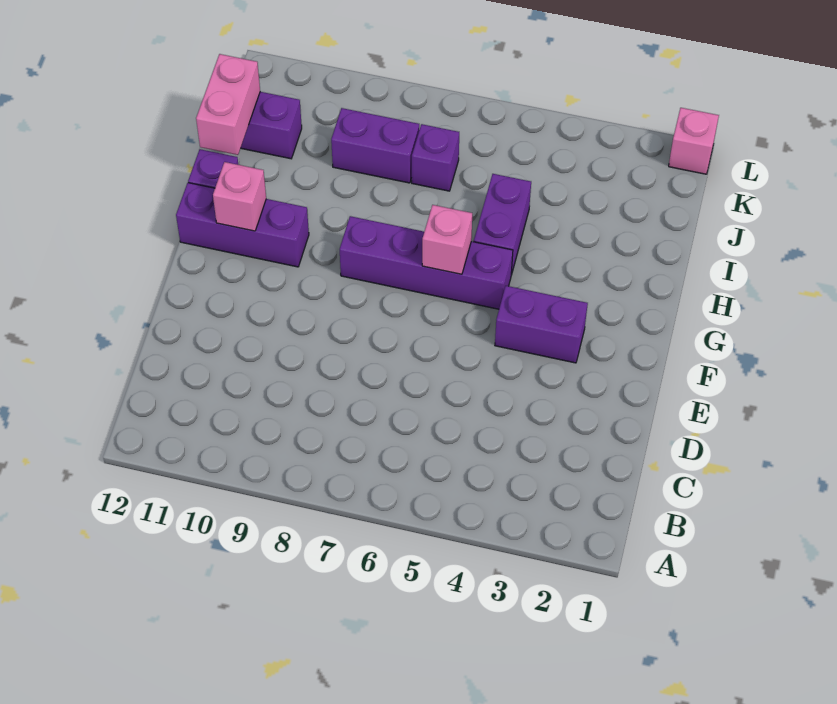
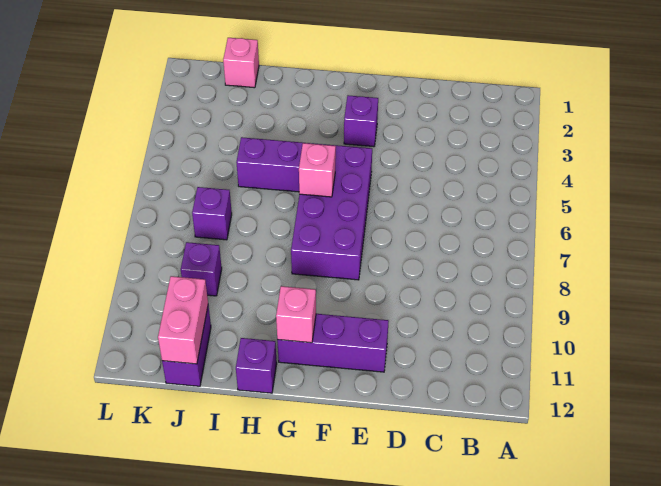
purple brick F3:F4 level 1 -> purple brick F3 level 1
purple brick G5:G8 level 1 -> purple brick F5:G8 level 1
purple brick G10:G12 level 1 -> purple brick E11:G11 level 1
pink brick I12:J12 level 2 -> pink brick J11:J12 level 2
purple brick J8:J9 level 1 -> purple brick J9 level 1
pink brick L1 level 1 -> pink brick J1 level 1

